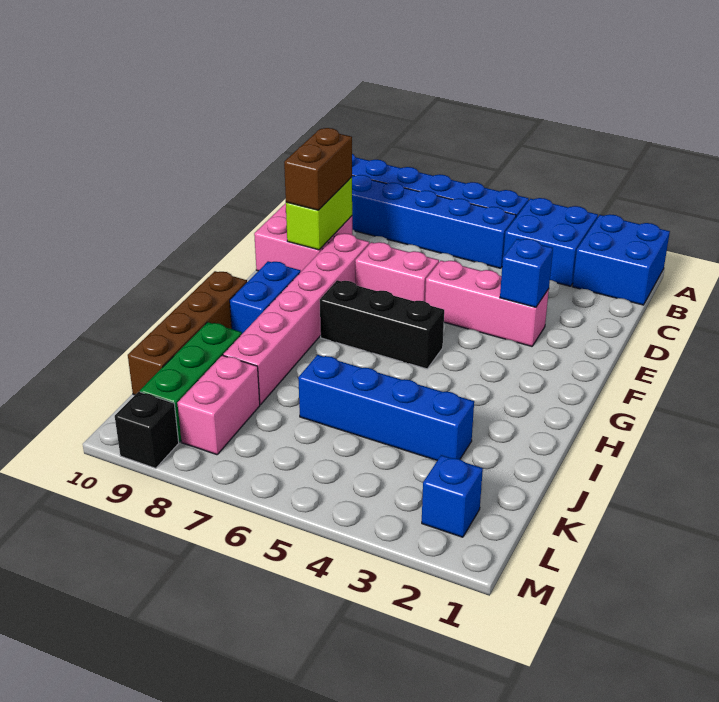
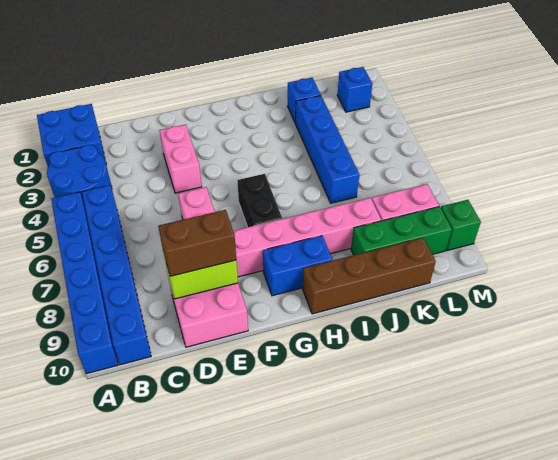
blue brick A3:B4 level 1 -> blue round brick A3:B4 level 1
pink brick E3:E5 level 1 -> pink brick E3:E4 level 1
blue brick E3 level 2 -> blue brick J2 level 1
black brick G5:G7 level 1 -> black brick G6:G7 level 1
black brick M9 level 1 -> green brick M9 level 1

